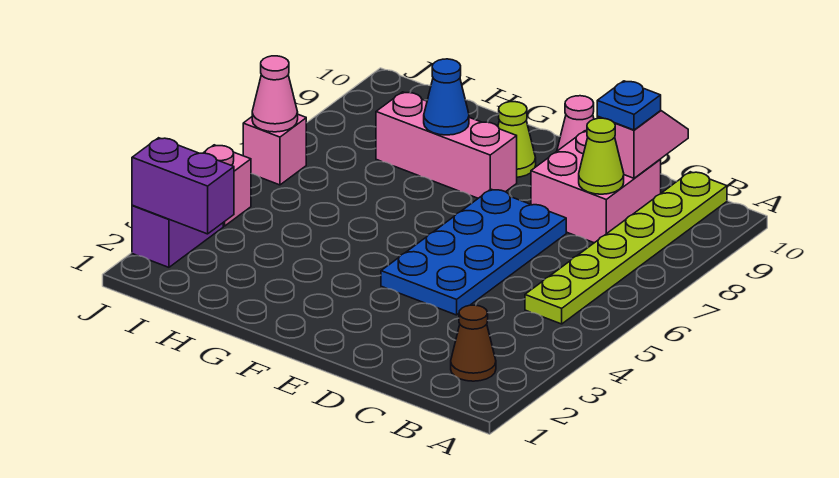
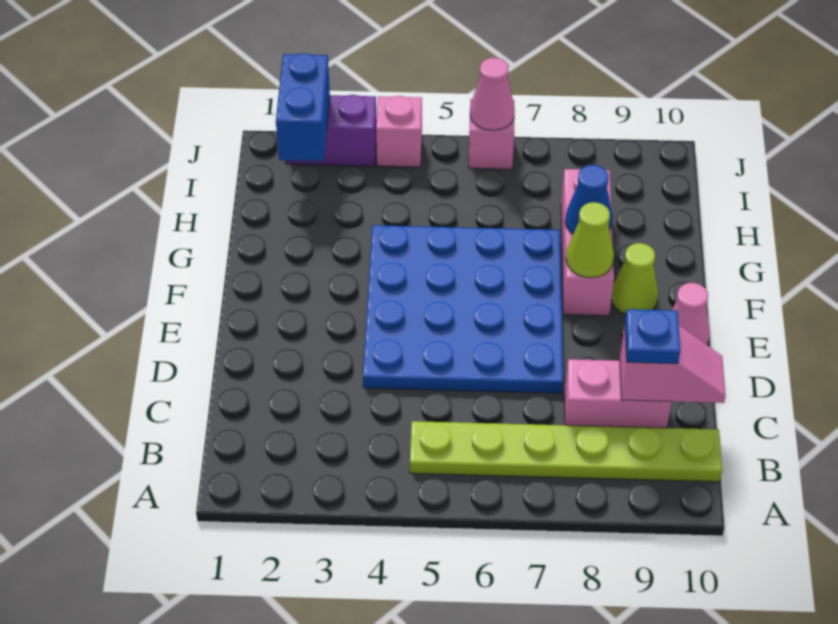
brown cone B2 level 1 -> none
pink brick C8:D9 level 1 -> pink brick C8:C9 level 1
lime cone C8 level 2 -> lime cone F8 level 2
blue plate D4:E7 level 1 -> blue plate D4:G7 level 1
purple brick I2:J2 level 2 -> blue brick I2:J2 level 2

